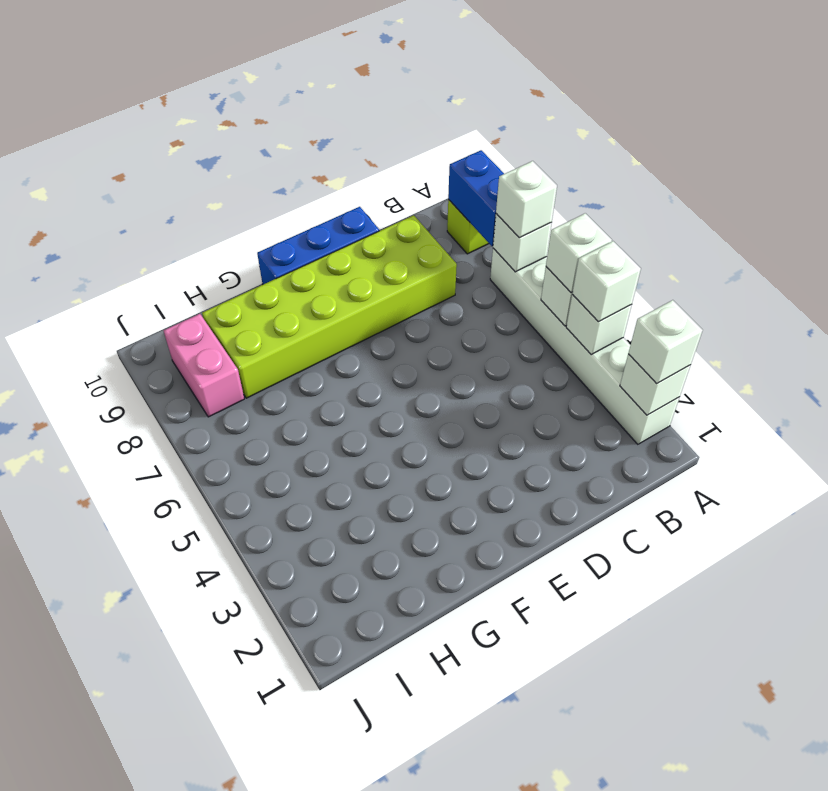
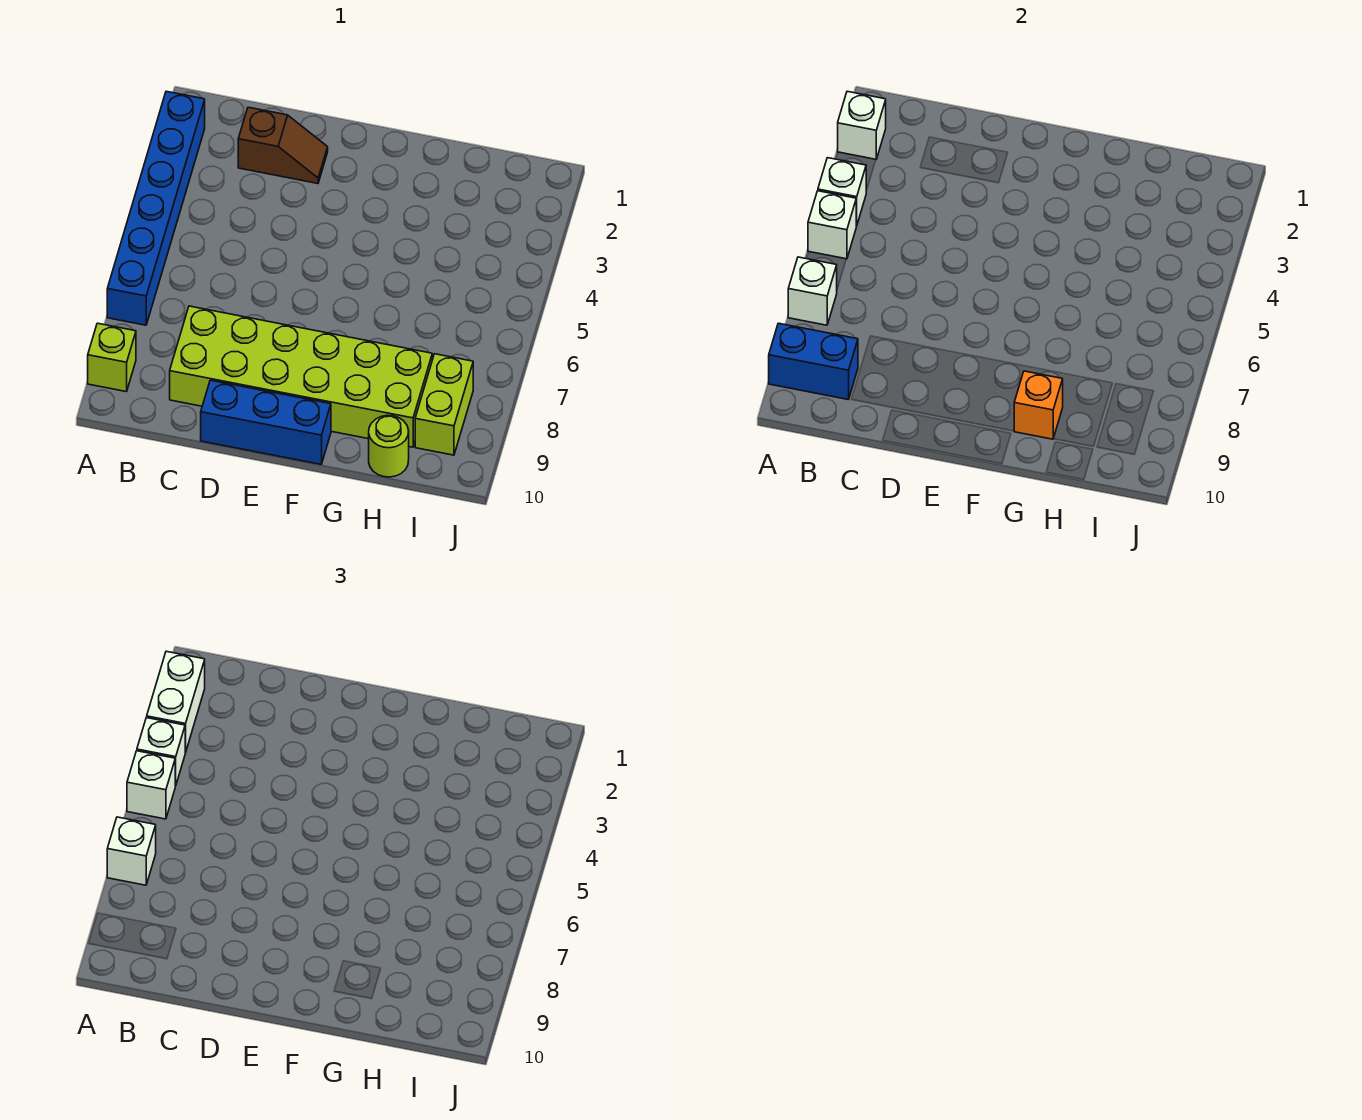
white brick A2:A7 level 1 -> blue brick A2:A7 level 1
white brick A2 level 3 -> white brick A2:A3 level 3
blue brick A8:A9 level 2 -> blue brick A9:B9 level 2
none -> brown slope C2:D2 level 1 top C
none -> orange brick G9 level 2
none -> lime round brick H10 level 1
pink brick I8:I9 level 1 -> lime brick I8:I9 level 1

